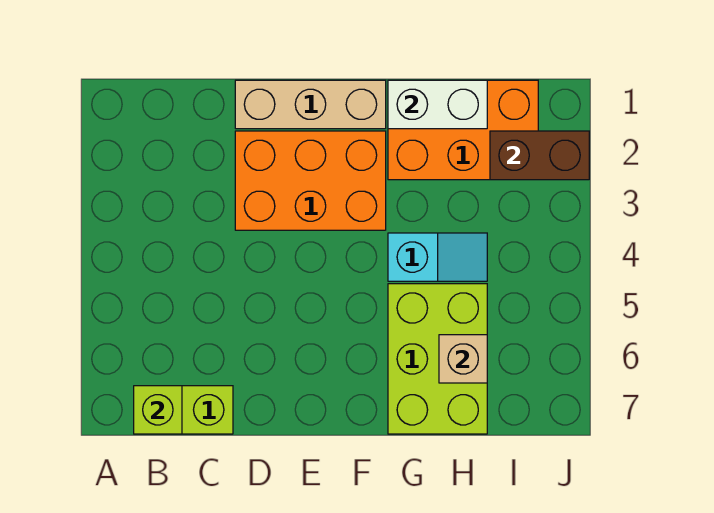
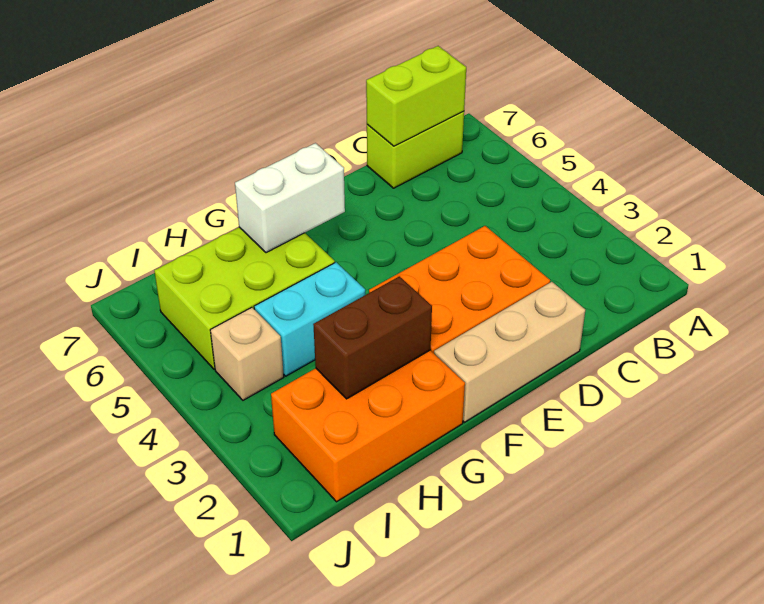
lime brick B7 level 2 -> lime brick B7:C7 level 2
white brick G1:H1 level 2 -> white brick F6:G6 level 2
cyan slope G4:H4 level 1 top G -> cyan brick G4:H4 level 1
lime brick G5:H7 level 1 -> lime brick G5:I6 level 1
tan brick H6 level 2 -> tan brick I4 level 1
brown brick I2:J2 level 2 -> brown brick G2:H2 level 2

